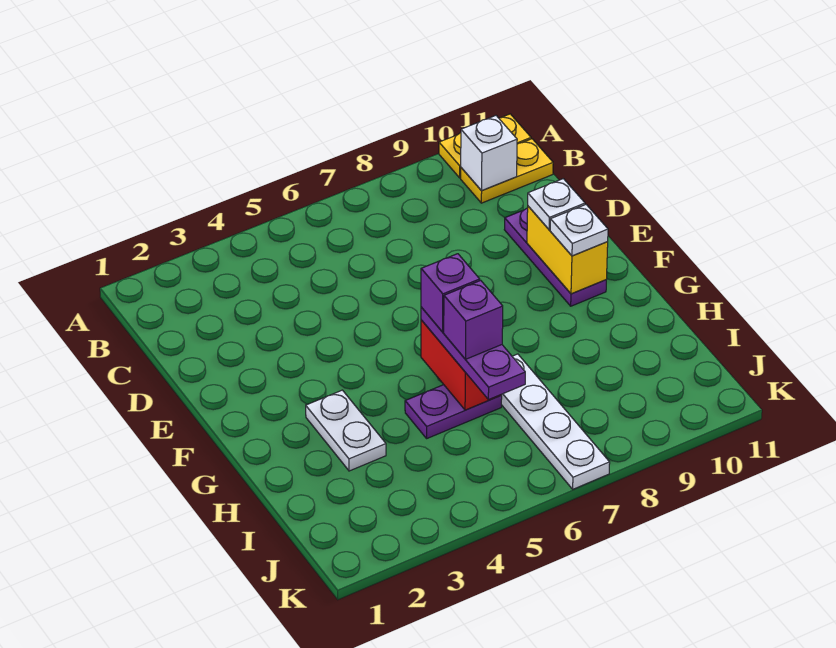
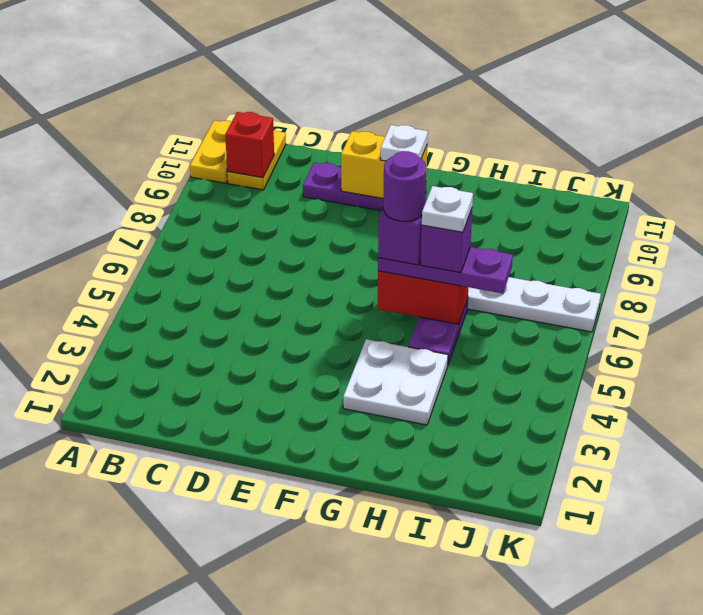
white brick B10 level 2 -> red brick B10 level 2
white plate E10 level 3 -> white plate H6 level 5
white plate G3:H3 level 1 -> white plate G3:H4 level 1
none -> purple round brick G6 level 5

